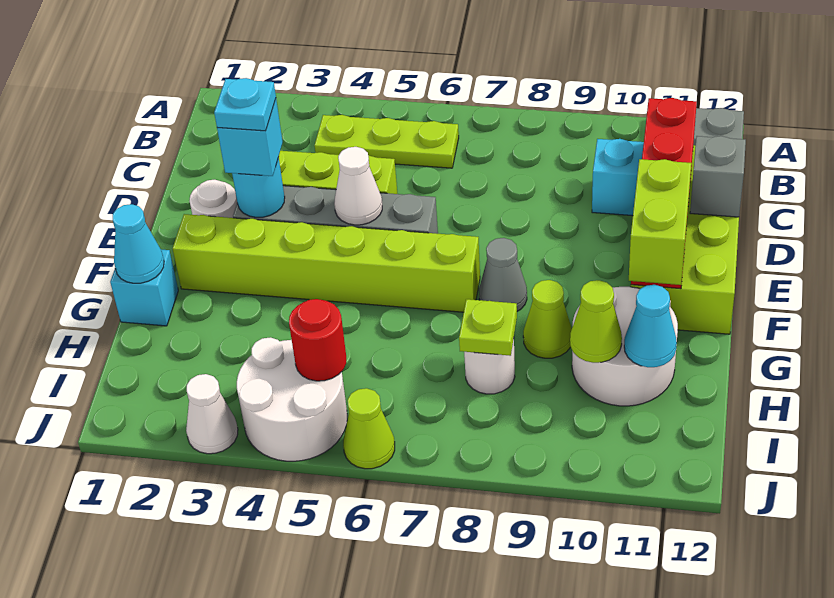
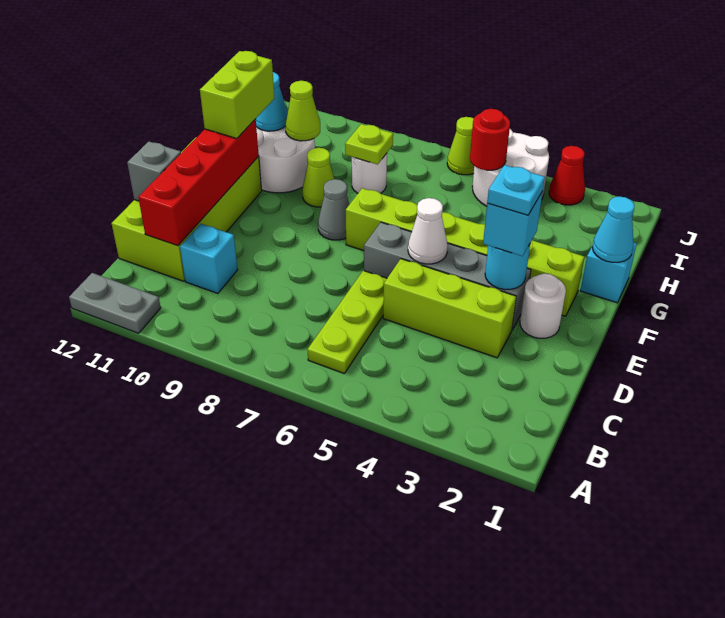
lime plate B4:B6 level 1 -> lime plate B6:D6 level 1
white cone J3 level 1 -> red cone J3 level 1

